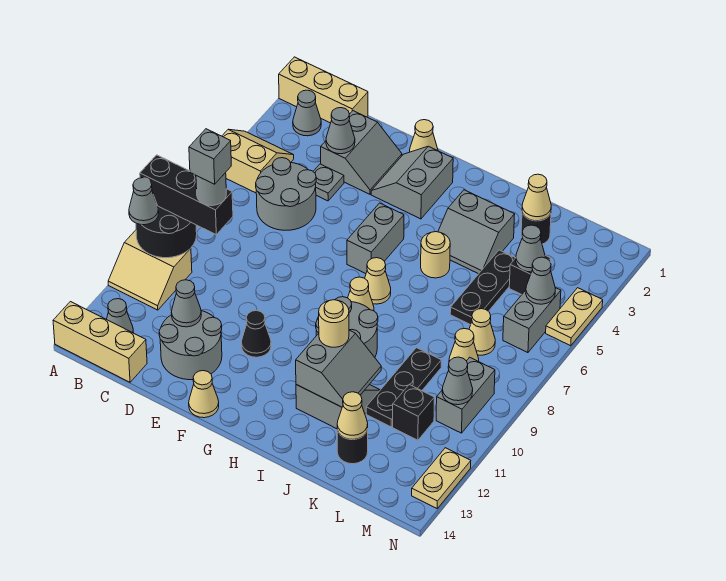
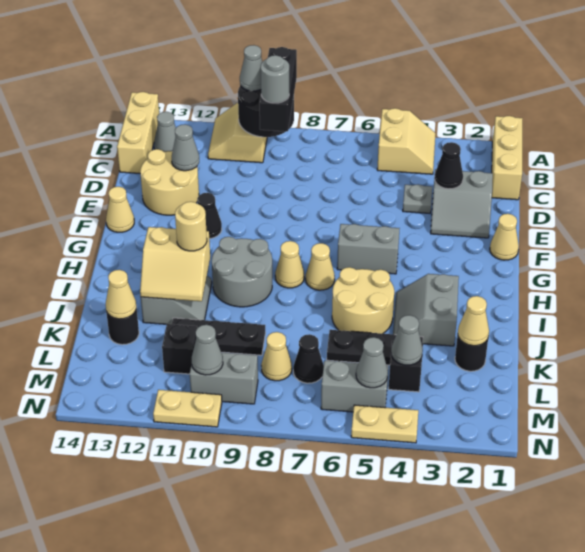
grey cone B2 level 1 -> none
grey round brick C5:D6 level 1 -> none
grey brick C9 level 5 -> none
grey cone D3 level 2 -> black cone D3 level 2
grey round brick D12:E13 level 1 -> tan round brick D12:E13 level 1
grey slope F2:G3 level 1 top G -> none
tan round brick I5 level 1 -> tan round brick I5:J6 level 1
grey slope I11:J12 level 2 top I -> tan slope I11:J12 level 2 top I
tan cone L7 level 1 -> black cone L7 level 1
tan plate N12:N13 level 1 -> tan plate N10:N11 level 1

